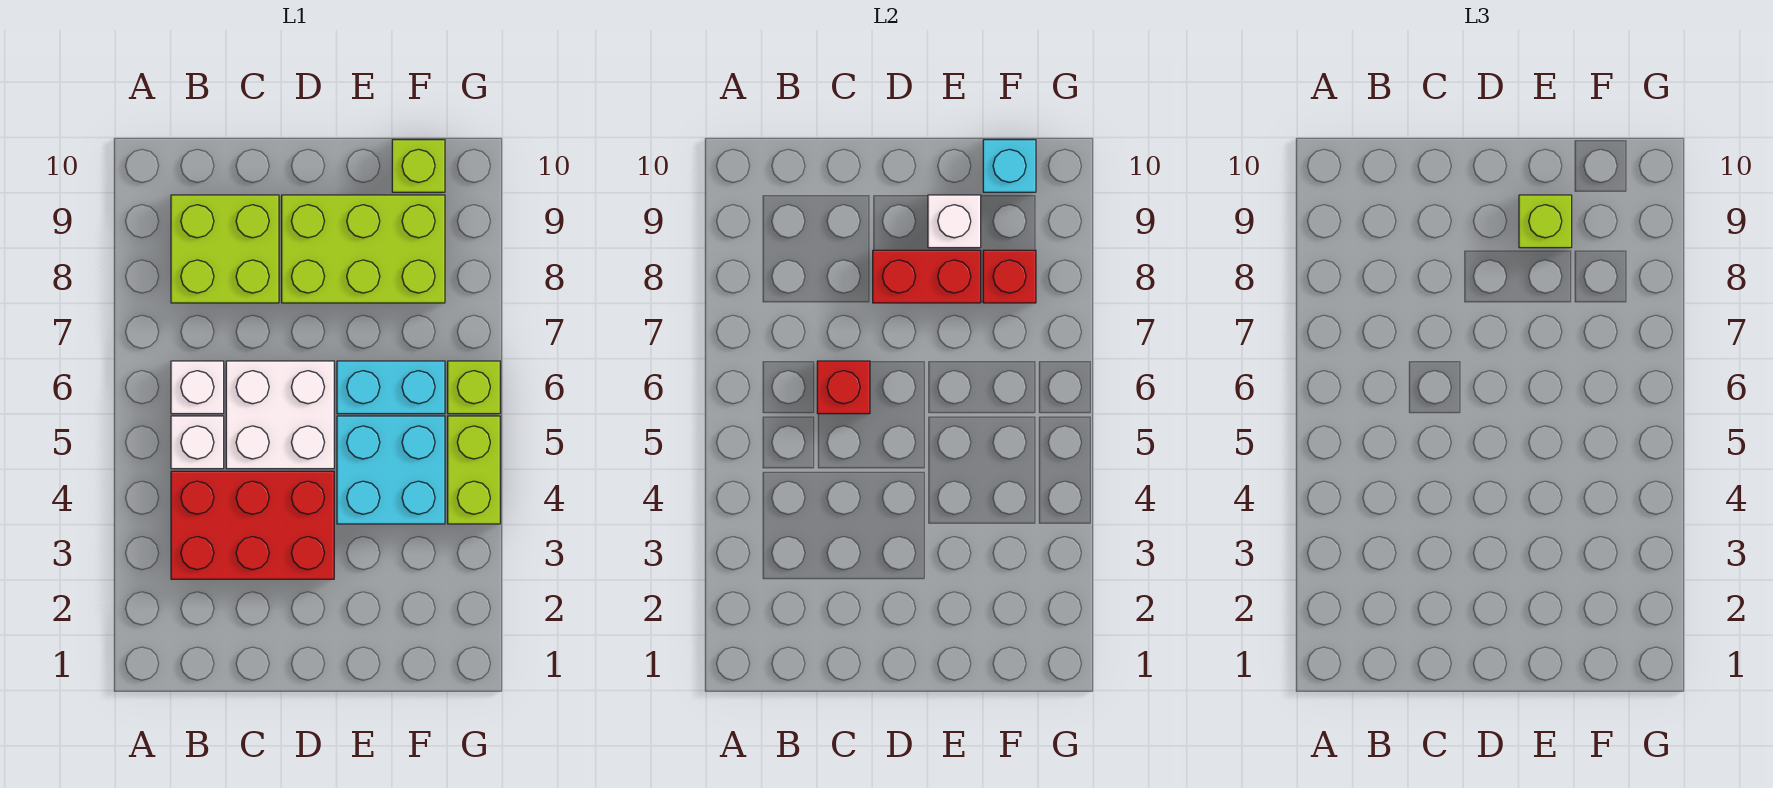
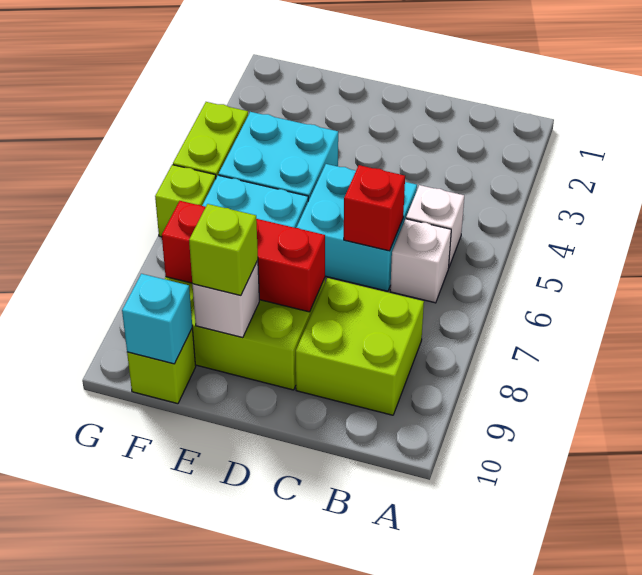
red brick B3:D4 level 1 -> none
white brick C5:D6 level 1 -> cyan brick C5:D6 level 1

